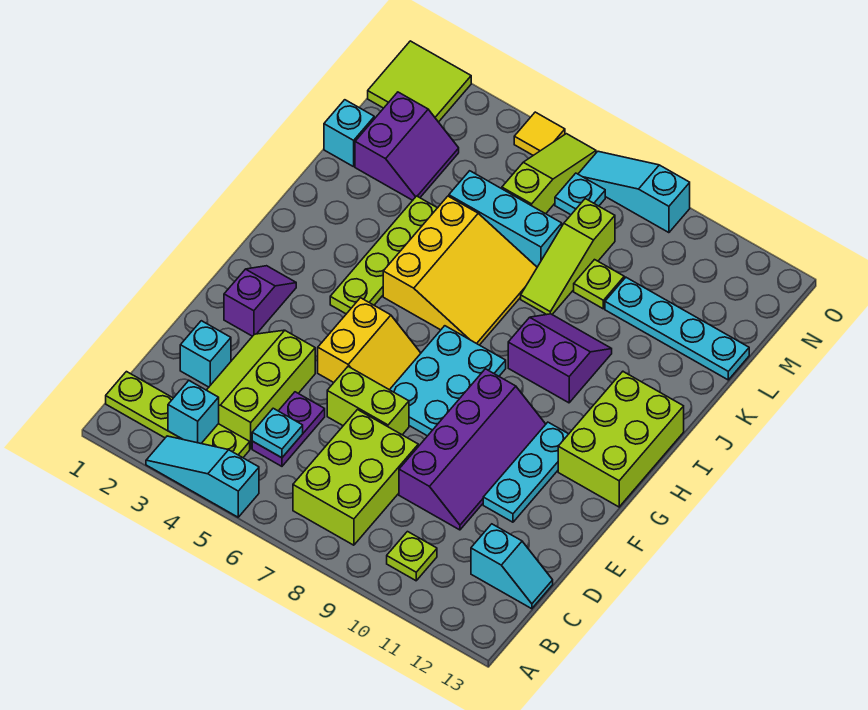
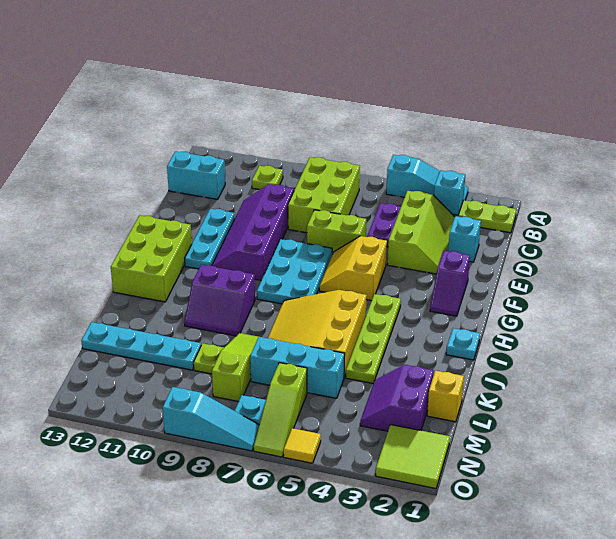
cyan plate C5 level 2 -> cyan plate I1 level 1
cyan slope C12:C13 level 1 top 12 -> cyan brick C12:C13 level 1
cyan brick L1 level 1 -> yellow brick L1 level 1

